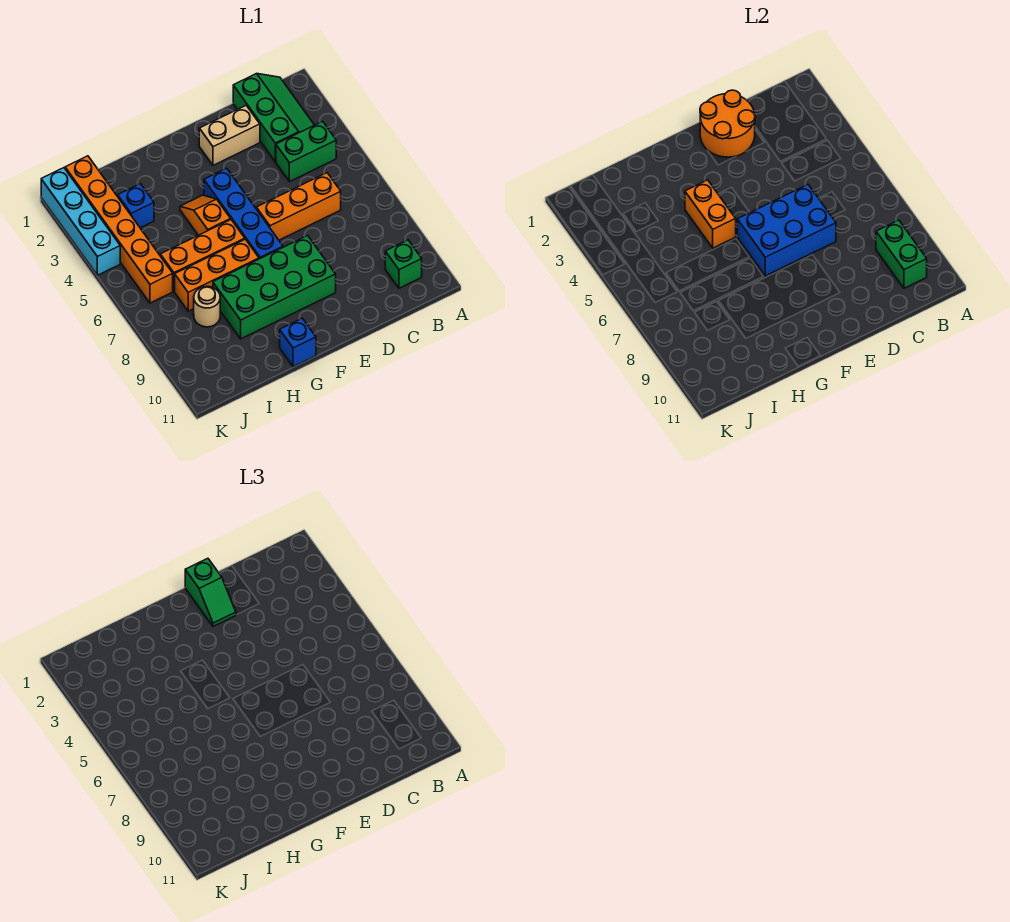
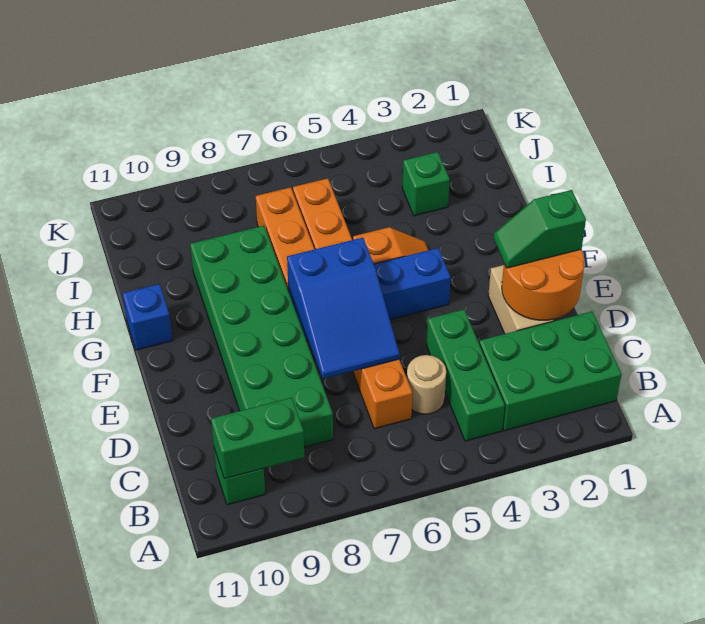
green slope B1:C3 level 1 top C -> green brick B1:C3 level 1
green brick B4:C4 level 1 -> green brick B4:D4 level 1
blue brick D6:F7 level 2 -> blue slope D6:F7 level 2 top F
green brick E8:H9 level 1 -> green brick C8:H9 level 1
orange brick G4:G5 level 2 -> none
blue brick I3 level 1 -> green brick I3 level 1
tan round brick I8 level 1 -> tan round brick C5 level 1
orange brick J1:J6 level 1 -> none
cyan brick K1:K4 level 1 -> none

